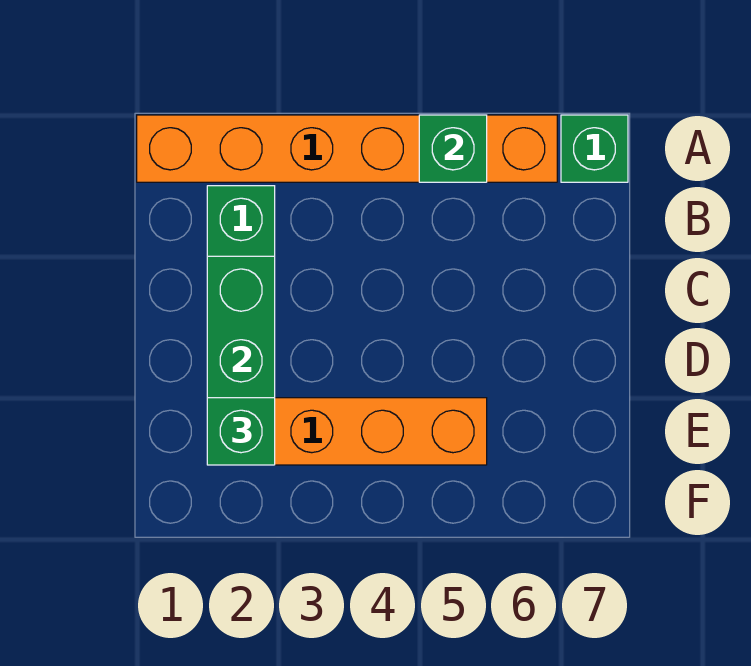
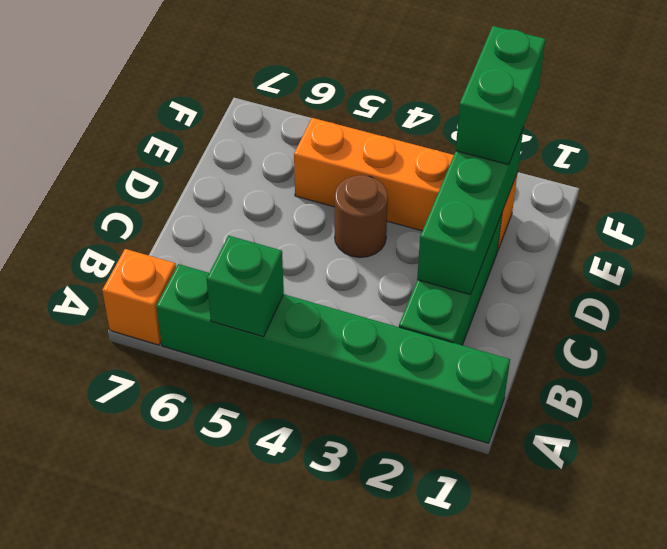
orange brick A1:A6 level 1 -> green brick A1:A6 level 1
green brick A7 level 1 -> orange brick A7 level 1
none -> brown round brick D4 level 1
green brick E2 level 3 -> green brick E2:F2 level 3

